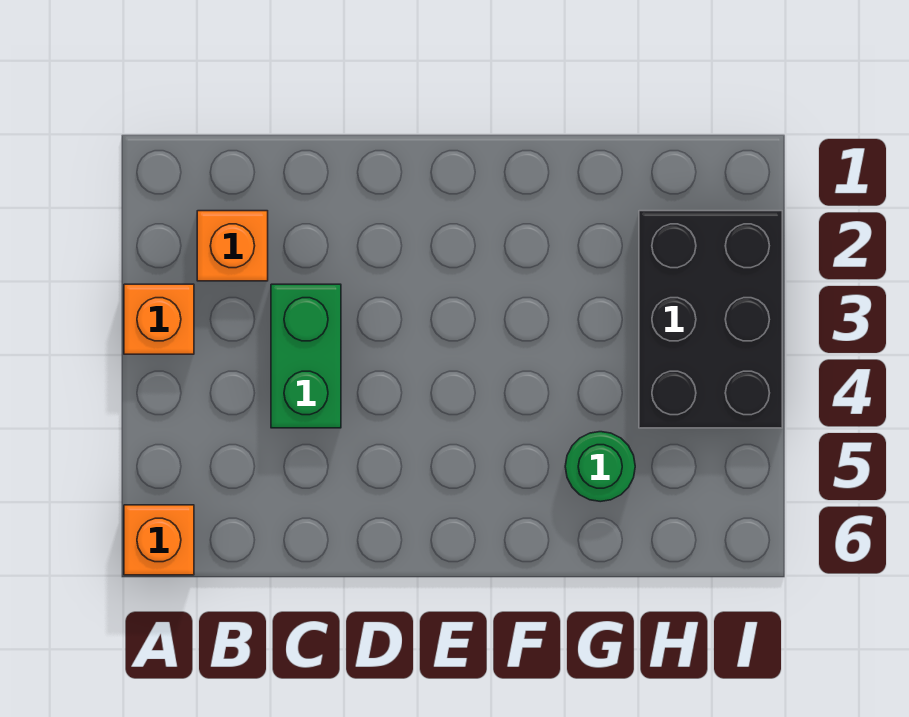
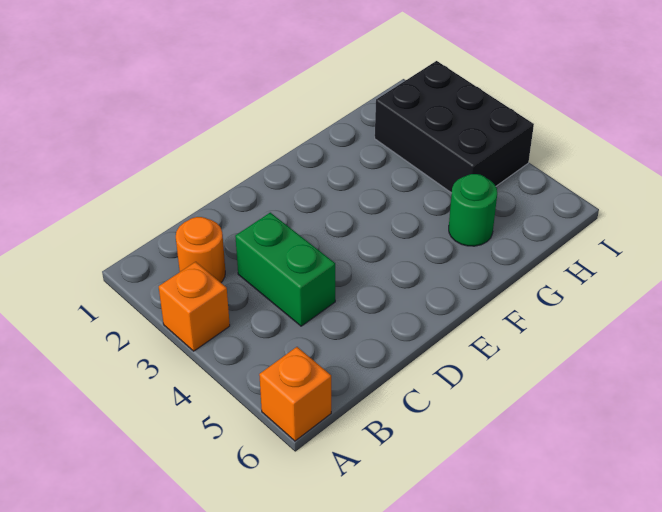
orange brick B2 level 1 -> orange round brick B2 level 1

